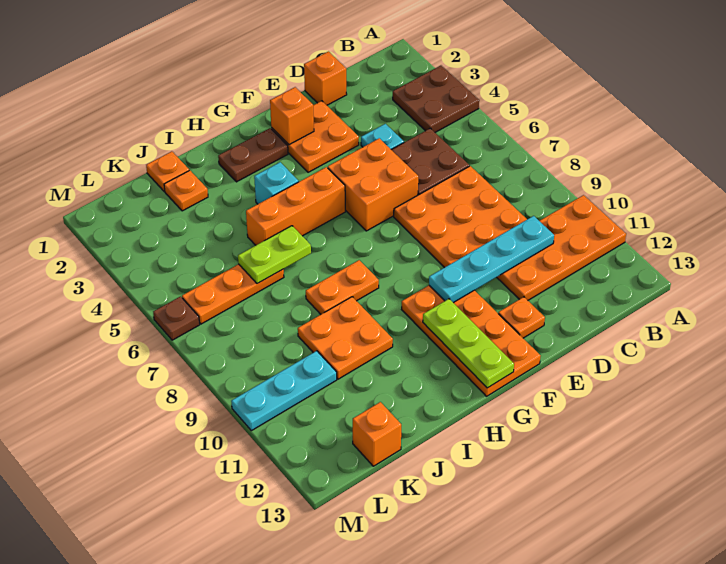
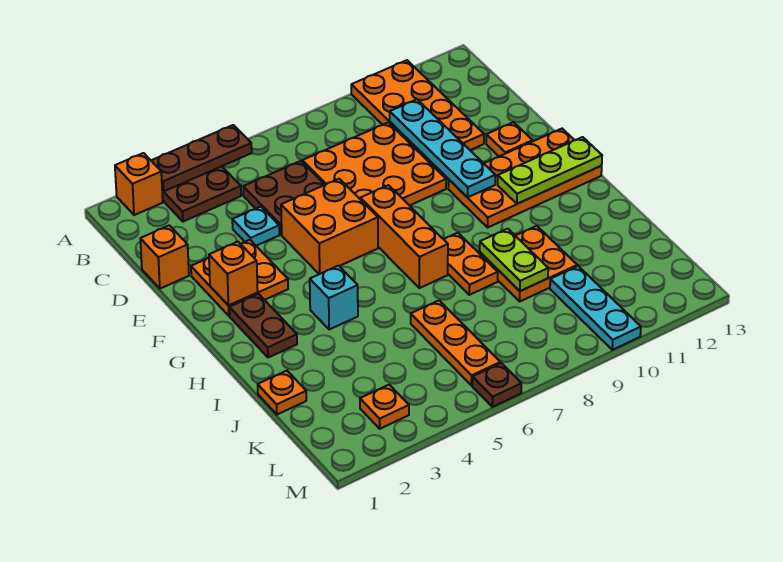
none -> brown plate A3:A5 level 2
orange brick G5:I5 level 1 -> orange brick F7:H7 level 1
lime plate I6:J6 level 2 -> lime plate I9:J9 level 2
orange plate J2 level 1 -> orange plate L3 level 1
orange brick K13 level 1 -> orange brick A2 level 1

